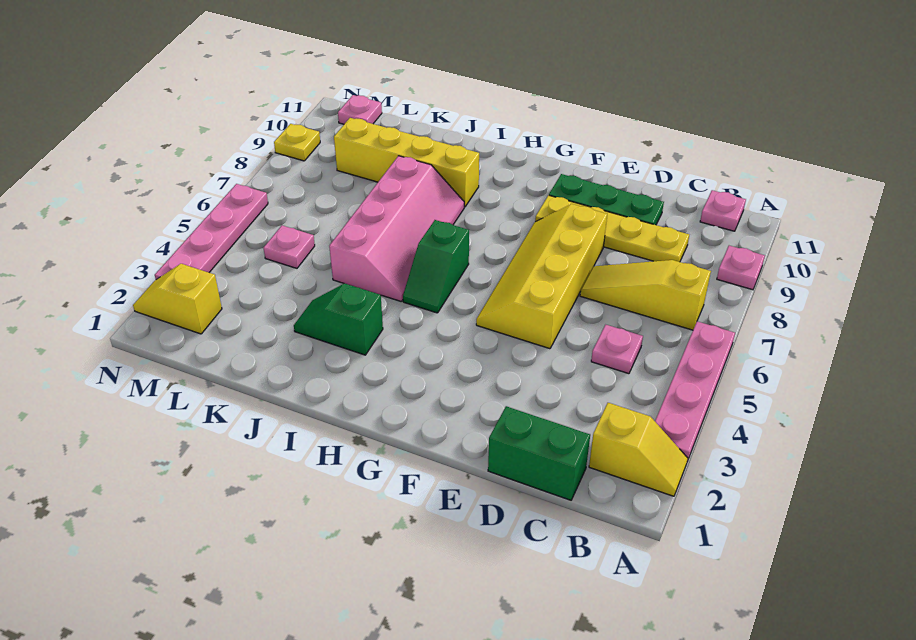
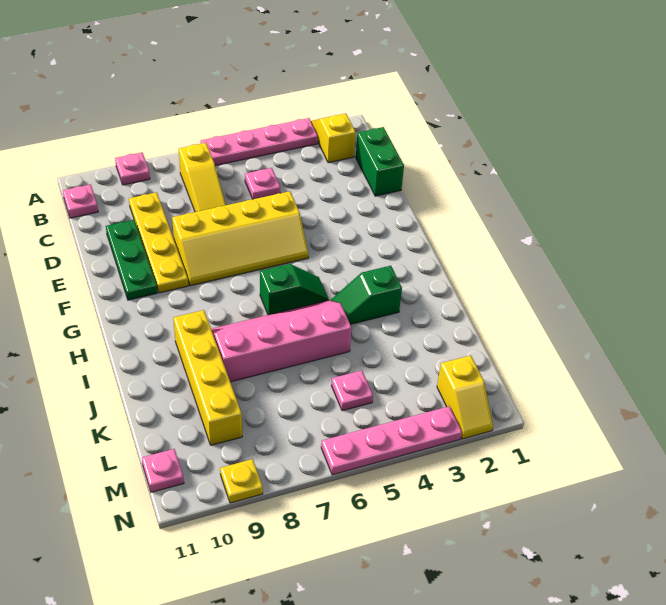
green slope I3:J3 level 1 top I -> green slope I3:I4 level 1 top 3

